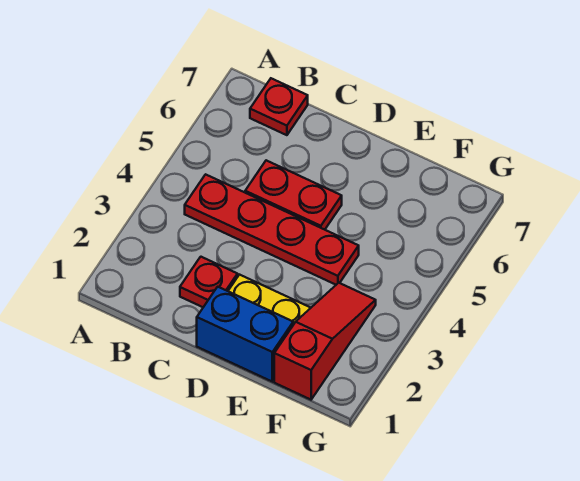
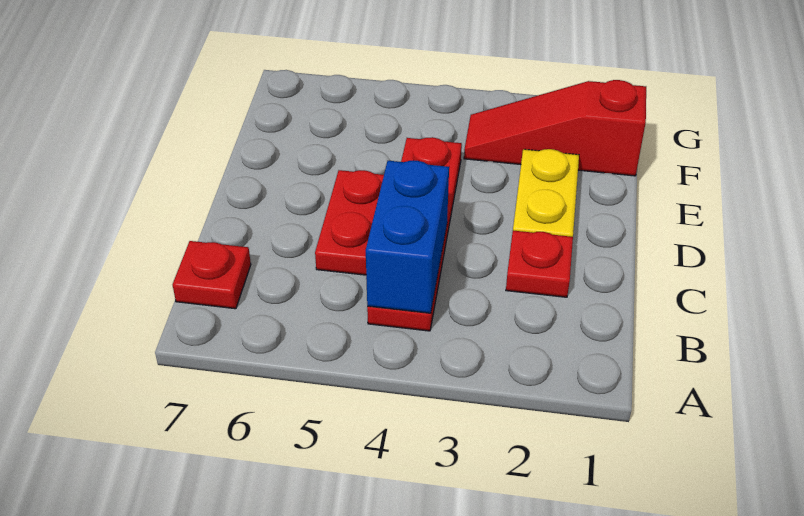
blue brick D1:E1 level 1 -> blue brick B4:C4 level 2

